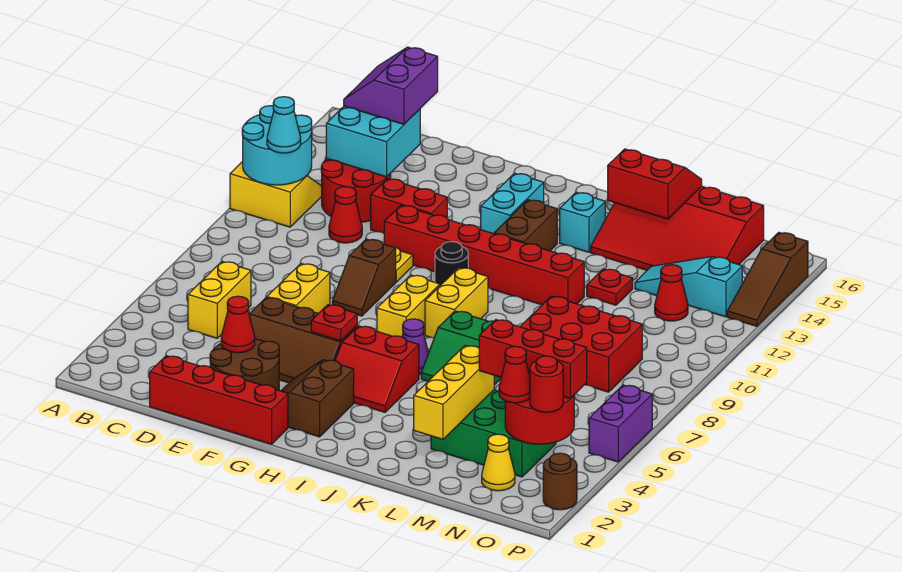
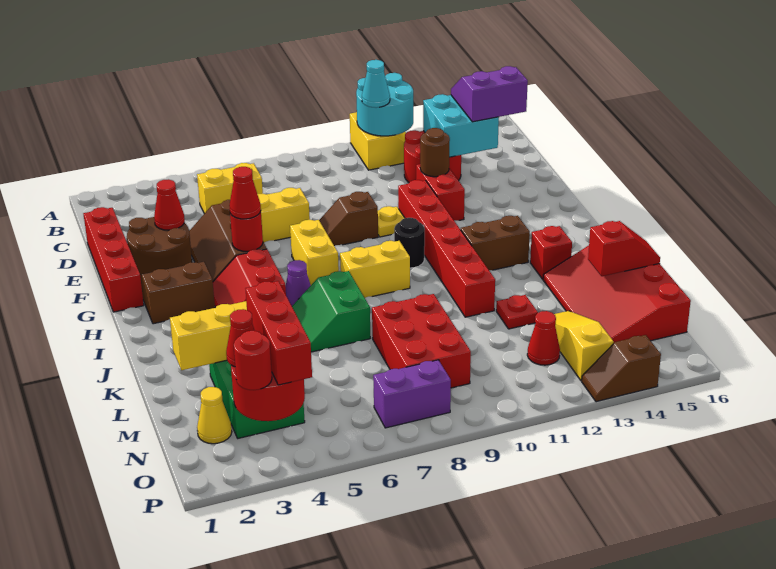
red cone D11 level 1 -> red cone G5 level 3
red plate G5 level 2 -> red round brick G5 level 2
yellow brick H7:H8 level 1 -> yellow brick G7:H7 level 1
cyan brick H13:H14 level 1 -> none
cyan brick J14 level 1 -> red brick J14 level 1
red slope K15:L16 level 2 top 15 -> red slope L15:L16 level 2 top 15
cyan slope M13:O13 level 1 top O -> yellow slope M13:O13 level 1 top O
brown round brick P2 level 1 -> brown round brick E12 level 2
purple brick P5:P6 level 1 -> purple brick O7:O8 level 1
brown slope P13:P15 level 1 top 15 -> brown slope P13:P14 level 1 top 14

